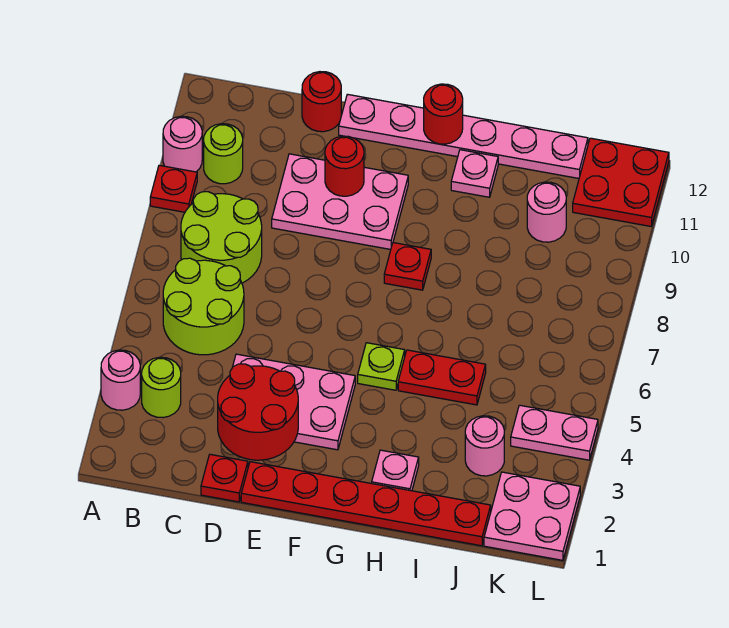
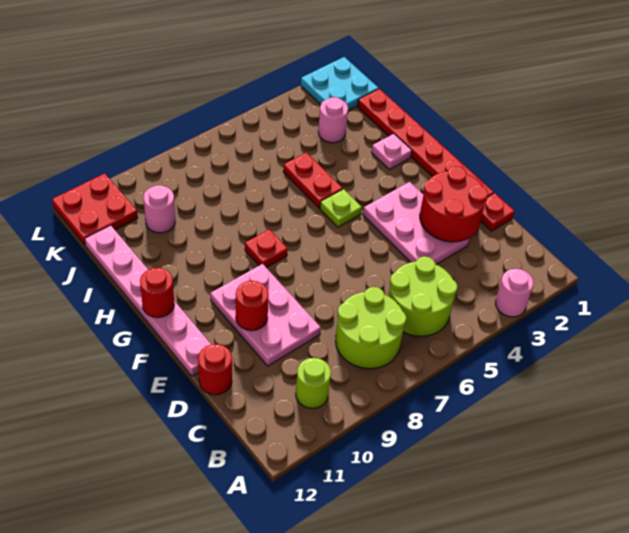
red plate A9 level 1 -> none
pink round brick A10 level 1 -> none
lime round brick B3 level 1 -> none
pink plate H11 level 1 -> none
pink plate K1:L2 level 1 -> cyan plate K1:L2 level 1
pink plate K4:L4 level 1 -> none

